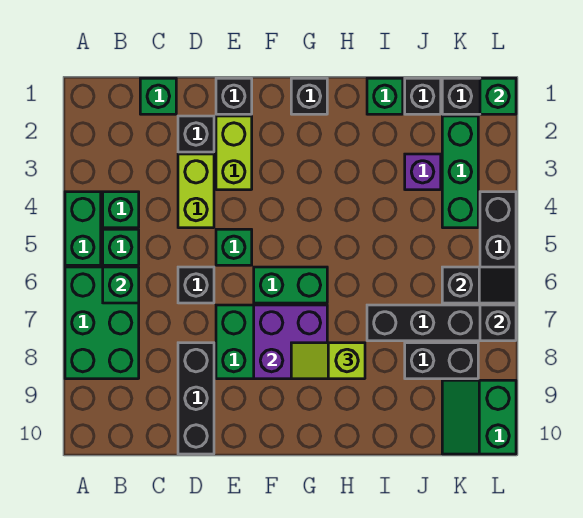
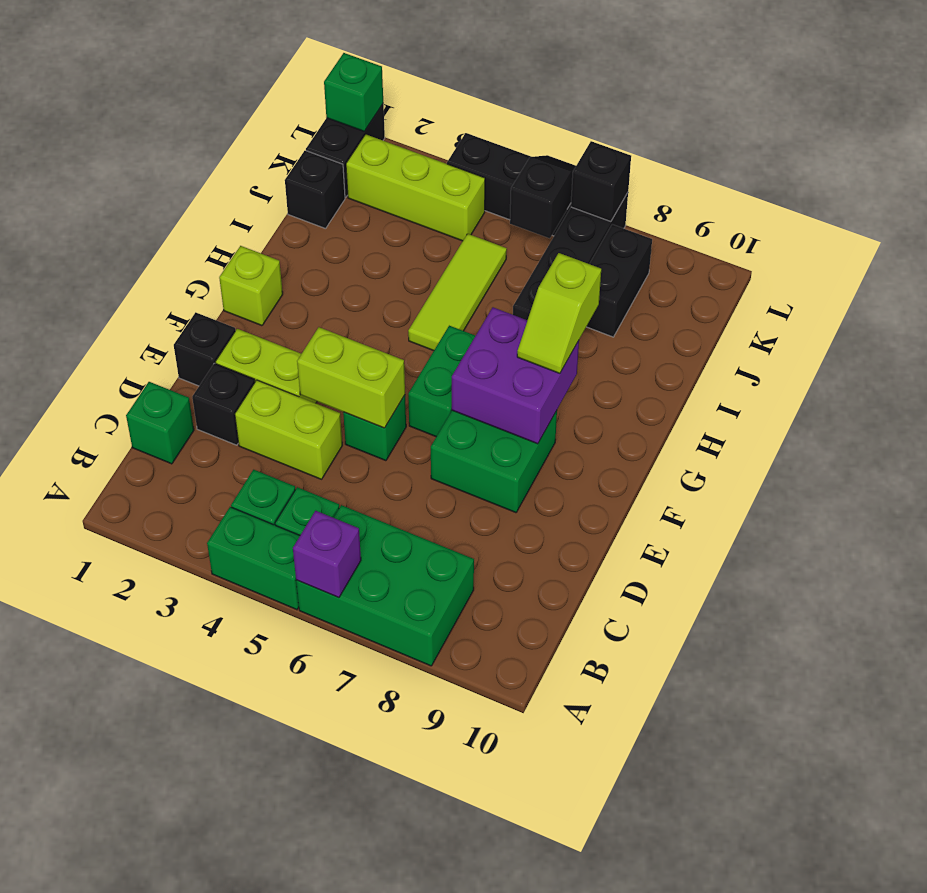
green brick B6 level 2 -> none
black brick D6 level 1 -> none
black brick D8:D10 level 1 -> none
none -> lime brick E4:E5 level 2
black brick G1 level 1 -> lime brick G1 level 1
none -> lime tile H5:J5 level 1
green brick I1 level 1 -> none
purple brick J3 level 1 -> purple brick A6 level 2
green brick K2:K4 level 1 -> lime brick K2:K4 level 1
green slope K9:L10 level 1 top L -> none

